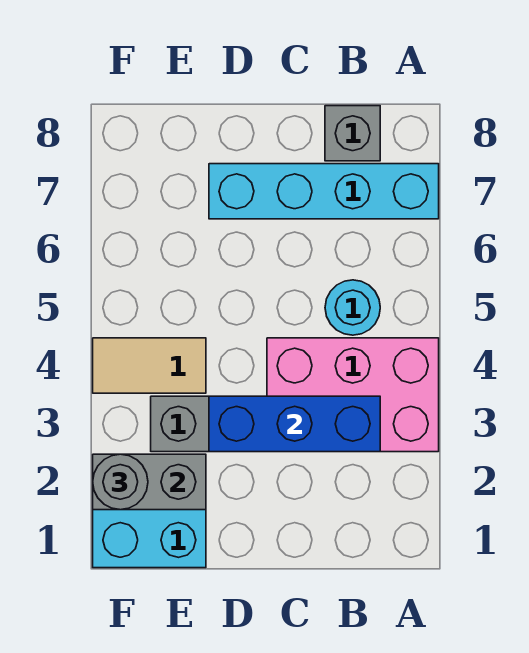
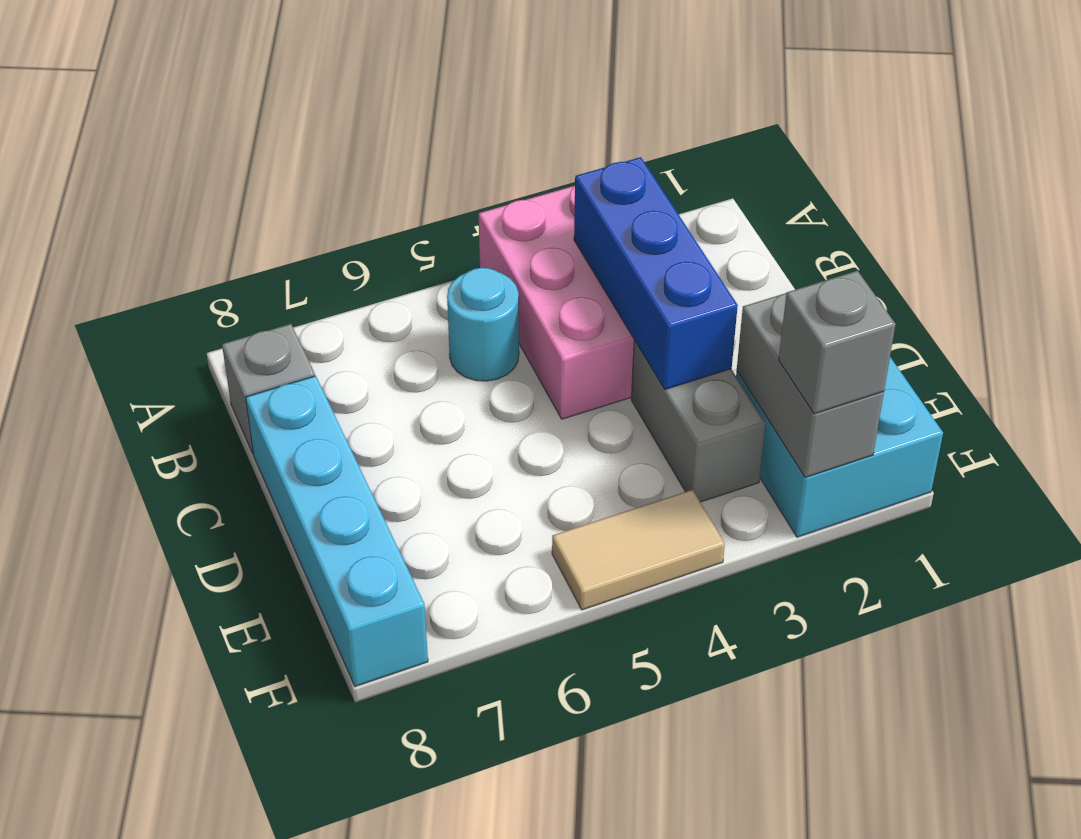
cyan brick A7:D7 level 1 -> cyan brick C8:F8 level 1
tan tile E4:F4 level 1 -> tan tile F4:F5 level 1
grey round brick F2 level 3 -> grey brick F2 level 3

